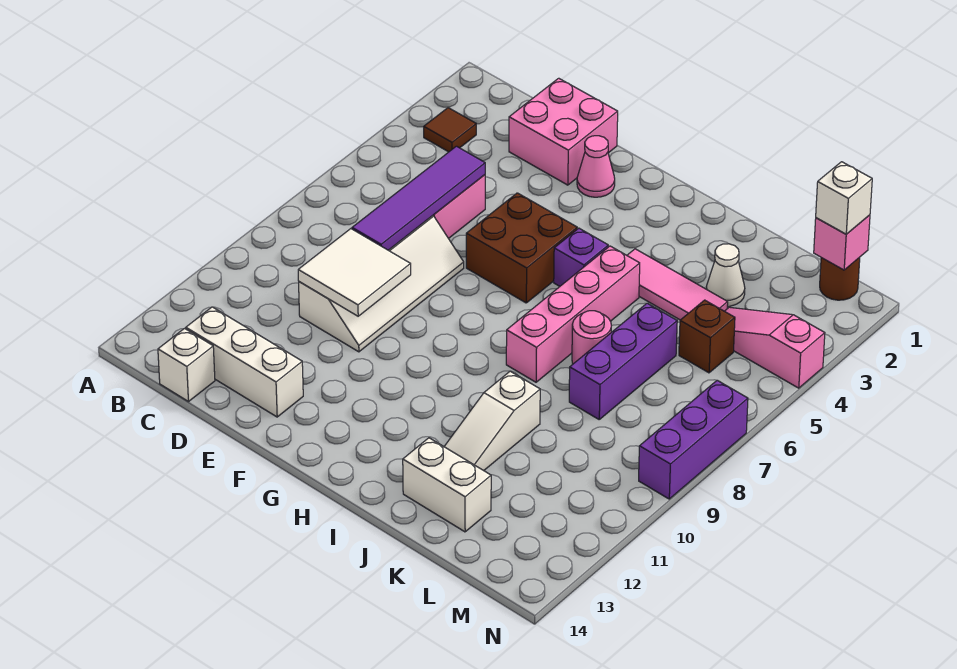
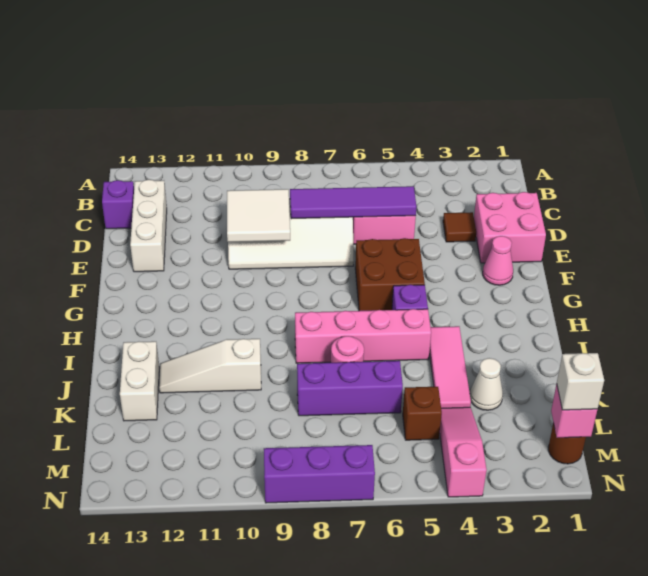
brown tile B3 level 1 -> brown tile D3 level 1
white brick C14 level 1 -> purple brick C14 level 1

